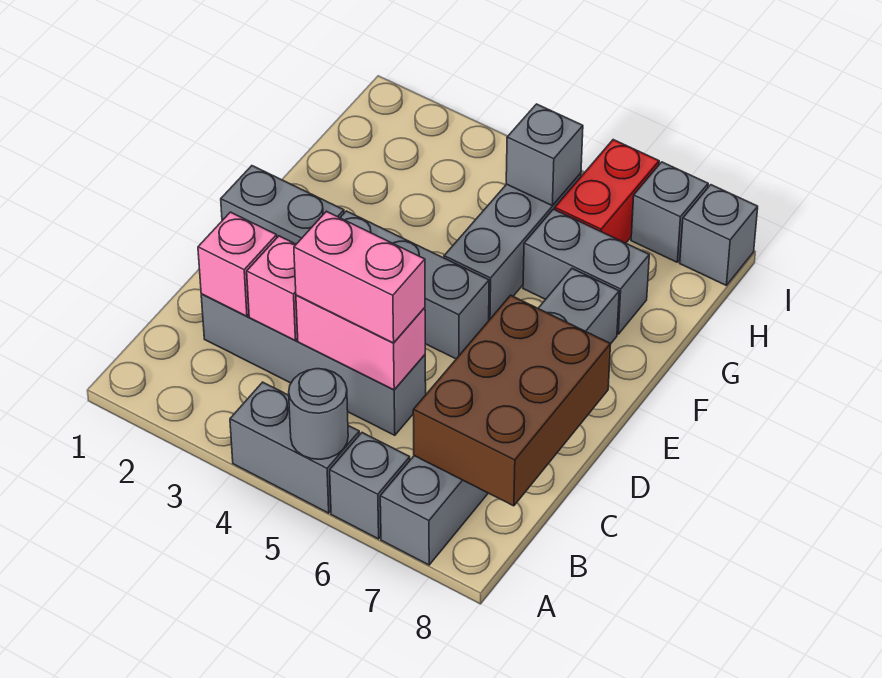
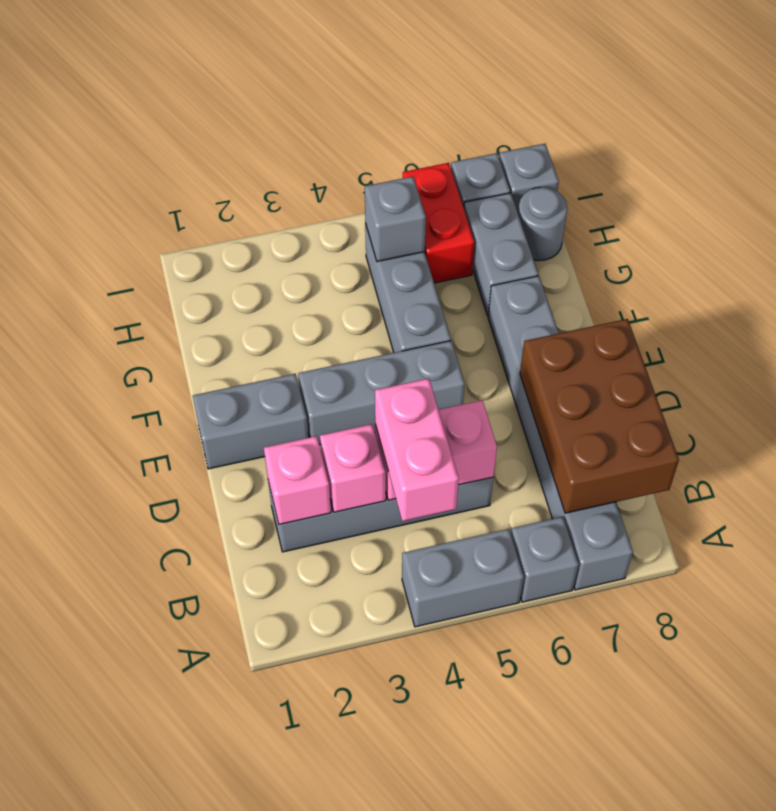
grey round brick A5 level 2 -> grey round brick H8 level 1
pink brick C4:C5 level 3 -> pink brick B4:C4 level 3
grey brick G6:G7 level 1 -> grey brick G7:H7 level 1

